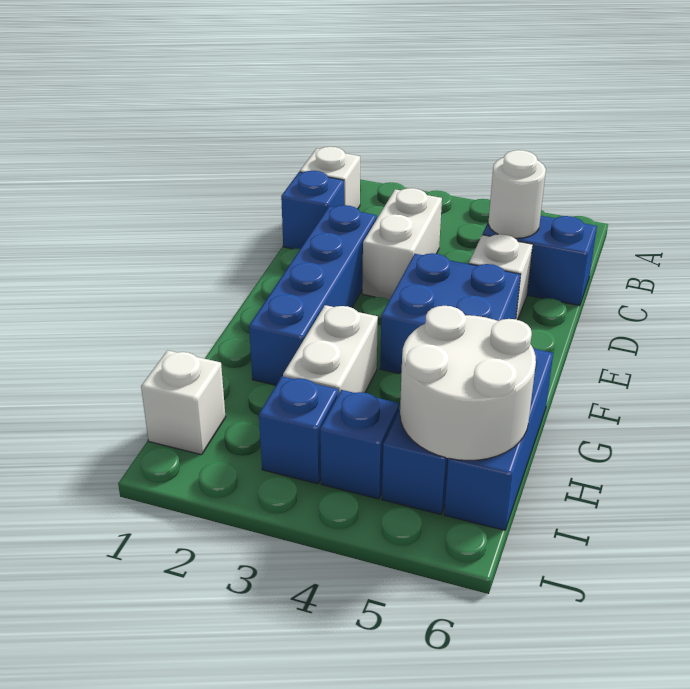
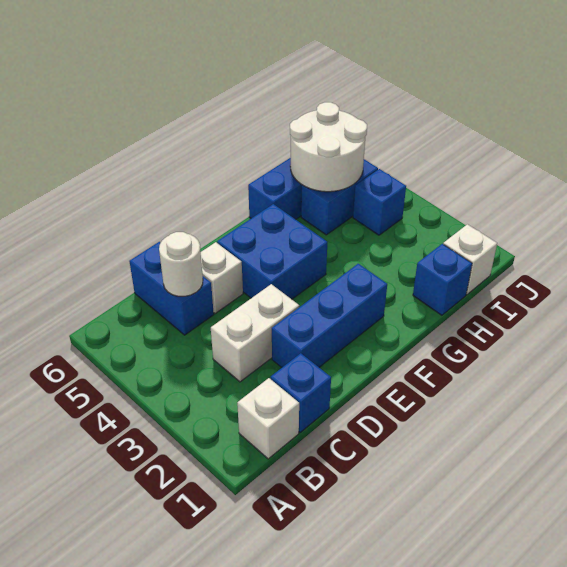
blue brick D2:G2 level 1 -> blue brick D2:F2 level 1
white brick G3:H3 level 1 -> none
blue brick I3 level 1 -> blue brick H1 level 1

